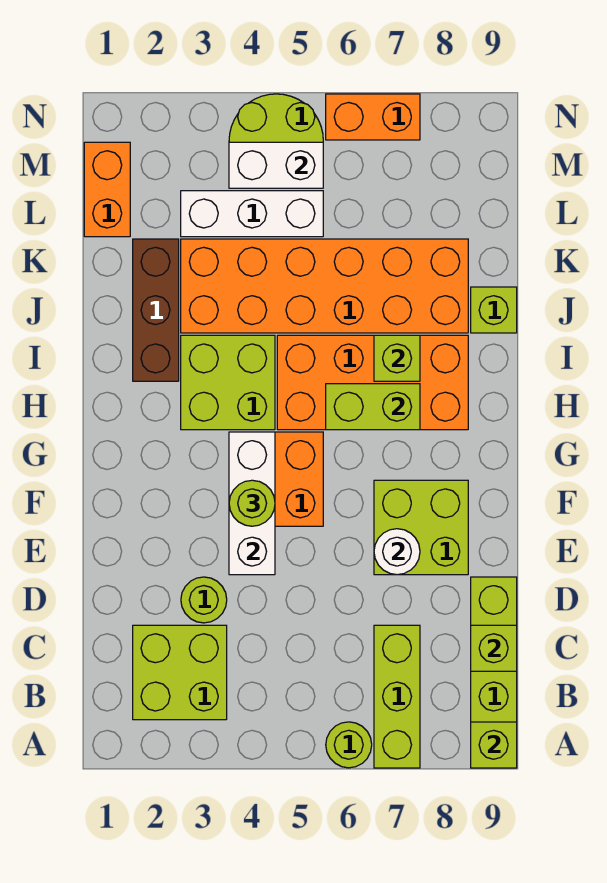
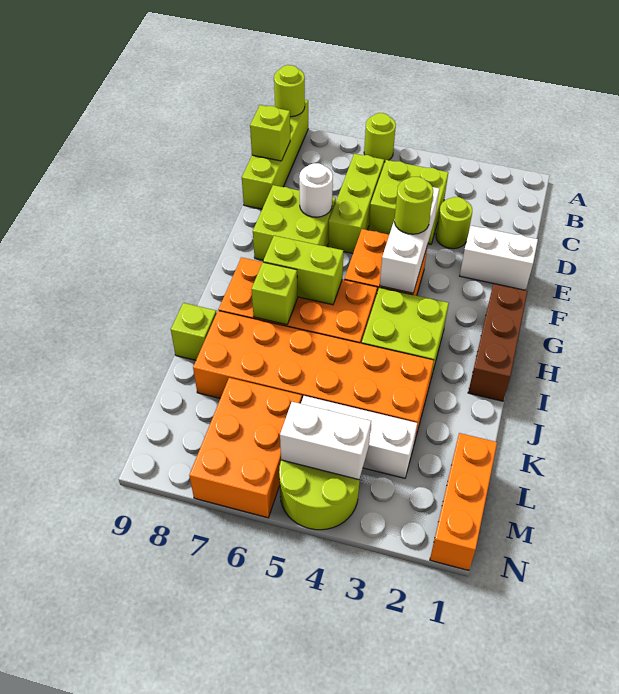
lime brick A7:C7 level 1 -> lime brick C6:E6 level 1
lime brick A9 level 2 -> lime round brick A9 level 2
lime brick B2:C3 level 1 -> lime brick C4:D5 level 1
none -> white brick E1:E2 level 1
brown brick I2:K2 level 1 -> brown brick G1:I1 level 1
orange brick L1:M1 level 1 -> orange brick L1:N1 level 1
orange brick N6:N7 level 1 -> orange brick L6:N7 level 1

